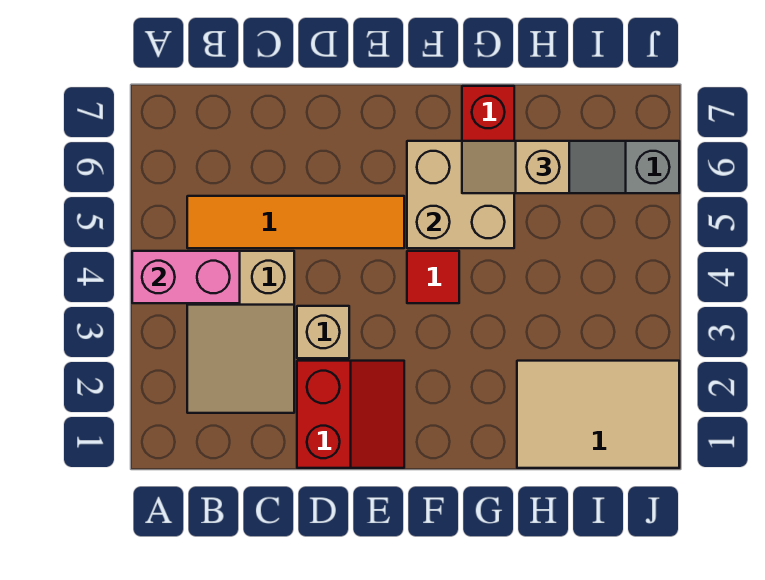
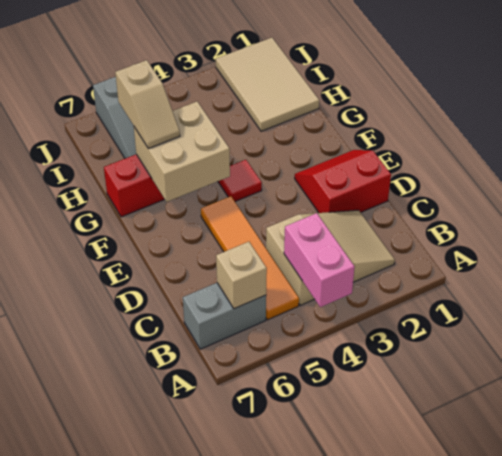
none -> grey brick B6:B7 level 1
tan brick D3 level 1 -> tan brick B6 level 2

